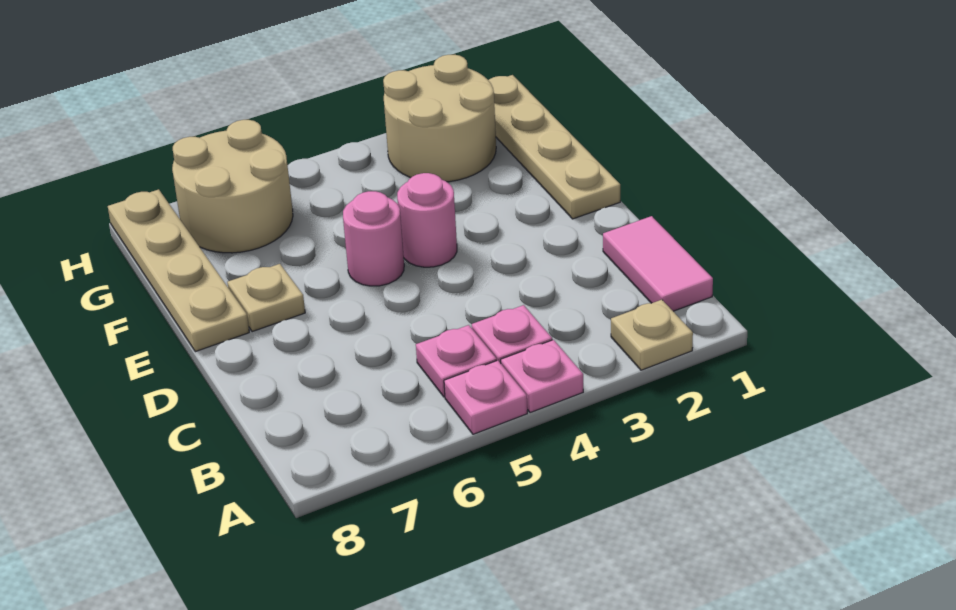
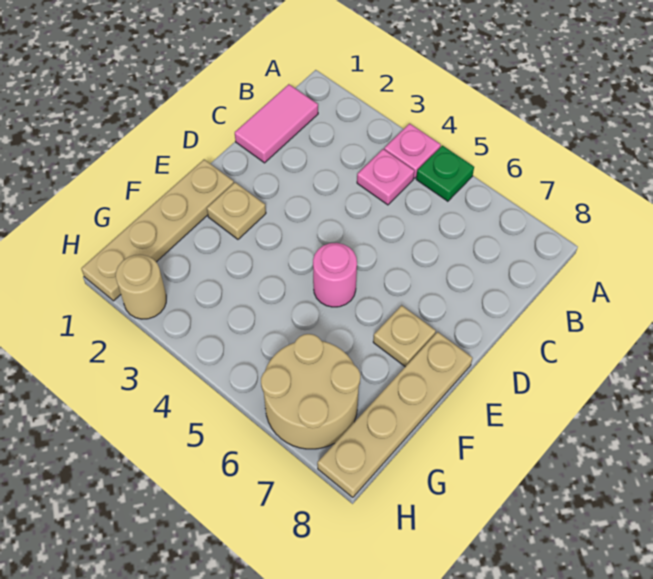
tan plate A2 level 1 -> tan plate E2 level 1
pink plate A5 level 1 -> green plate A5 level 1
pink plate B5 level 1 -> none
pink round brick E4 level 1 -> none
tan round brick G2:H3 level 1 -> tan round brick H2 level 1

